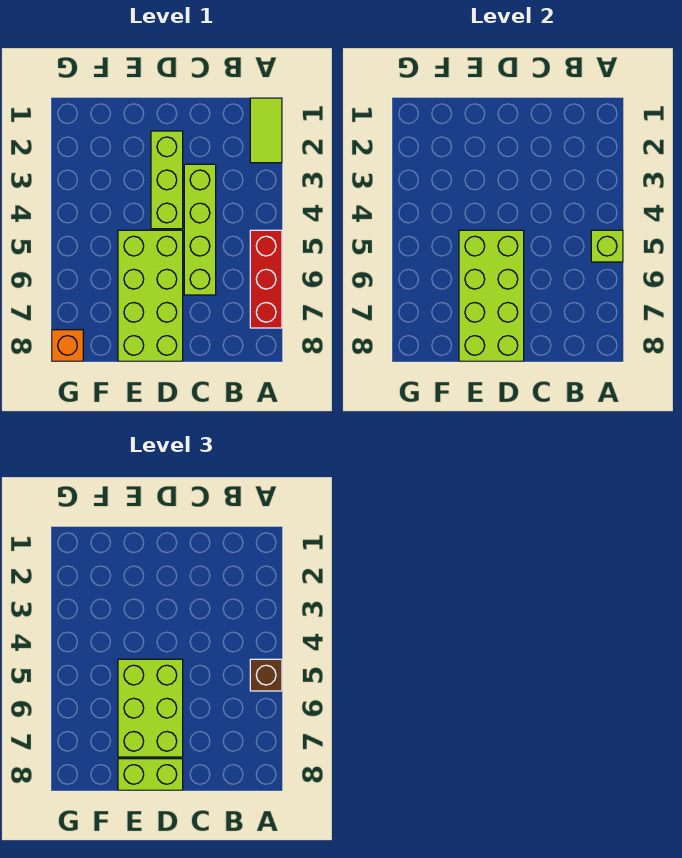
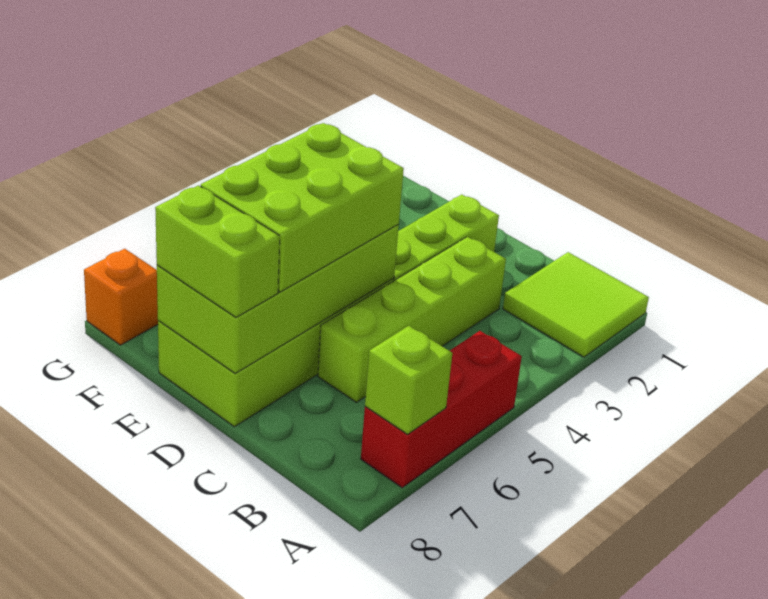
lime tile A1:A2 level 1 -> lime tile A1:B2 level 1
lime brick A5 level 2 -> lime brick A7 level 2
brown brick A5 level 3 -> none

